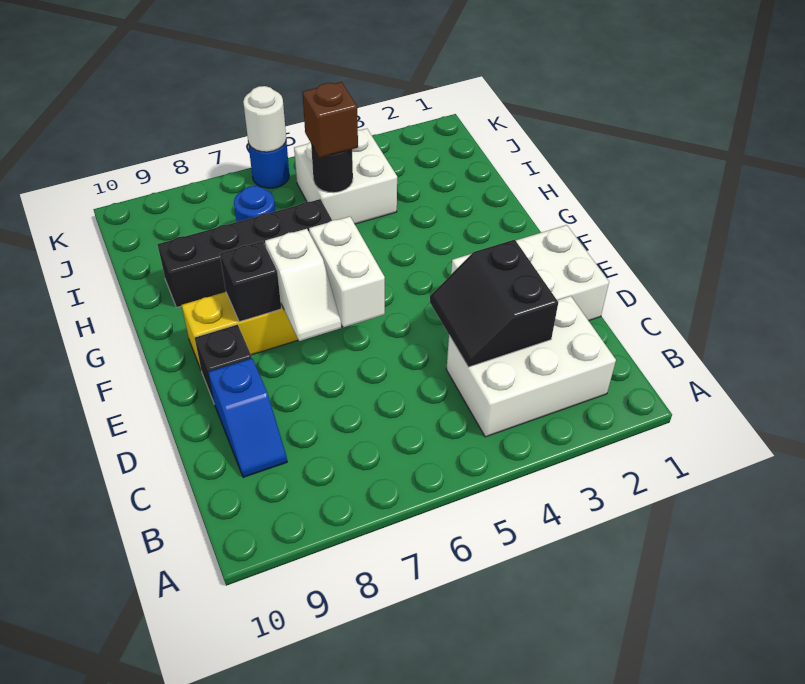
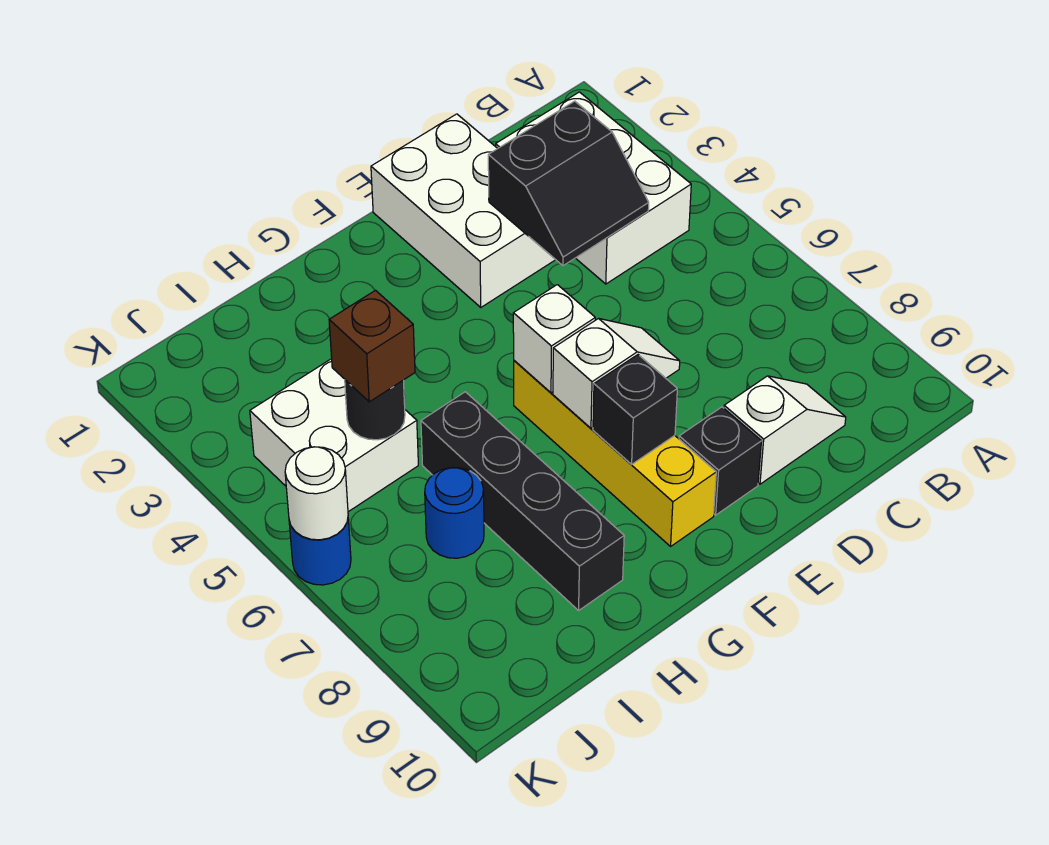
blue slope C9:D9 level 1 top D -> white slope C9:D9 level 1 top D
white brick E6:F6 level 2 -> white brick F6 level 2

